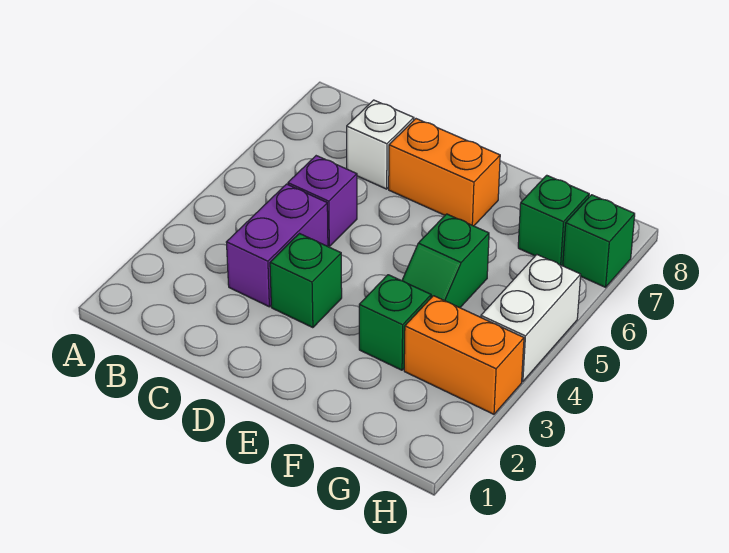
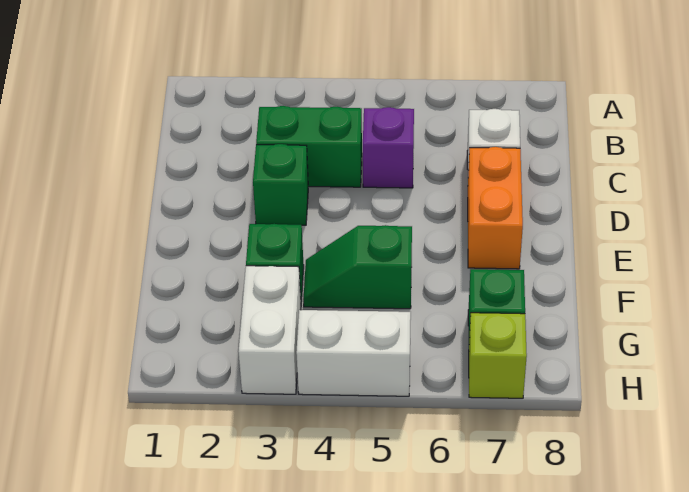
purple brick C3:C4 level 1 -> green brick C3:C4 level 1
orange brick G3:H3 level 1 -> white brick G3:H3 level 1
green brick H7 level 1 -> lime brick H7 level 1

